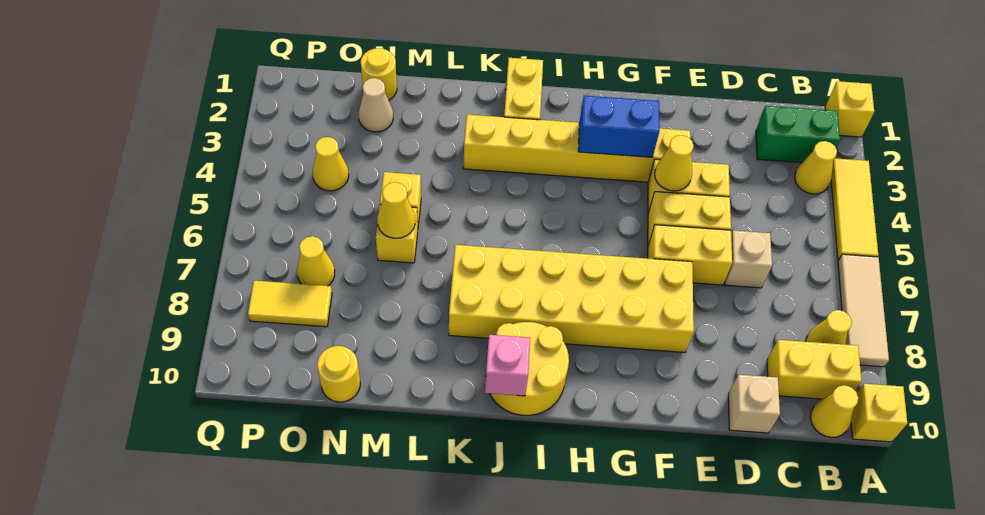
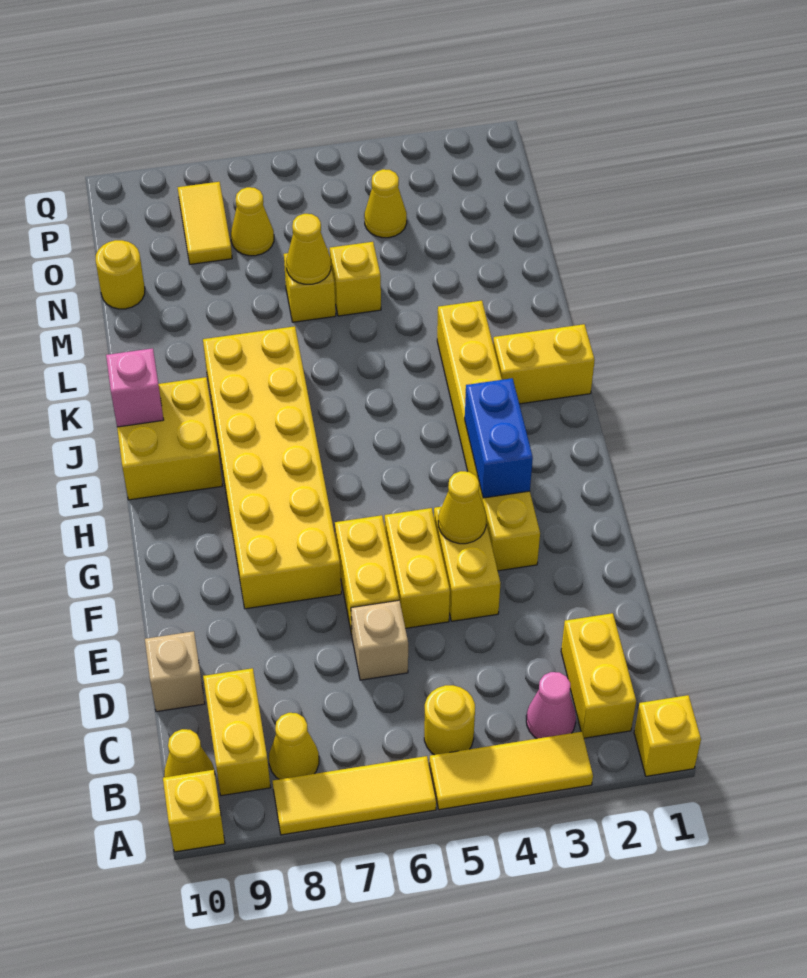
tan tile A6:A8 level 1 -> yellow tile A6:A8 level 1
green brick B2:C2 level 1 -> yellow brick B2:C2 level 1
yellow cone B3 level 1 -> pink cone B3 level 1
yellow round brick I9:J10 level 1 -> yellow brick I9:J10 level 1
yellow round brick N1 level 1 -> yellow round brick B5 level 1
tan cone N2 level 1 -> none

